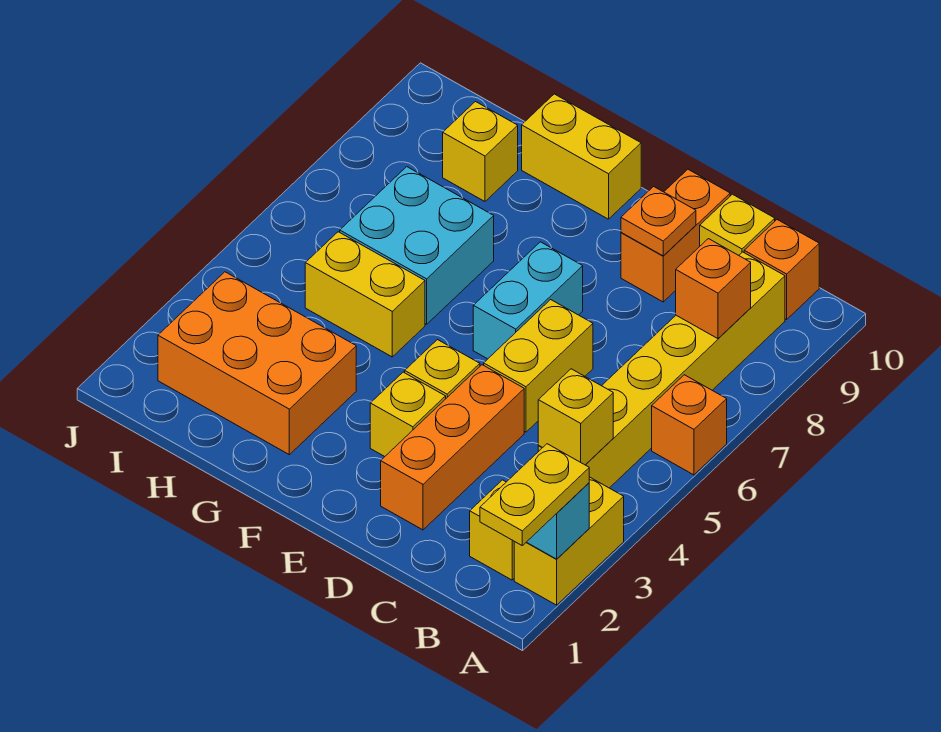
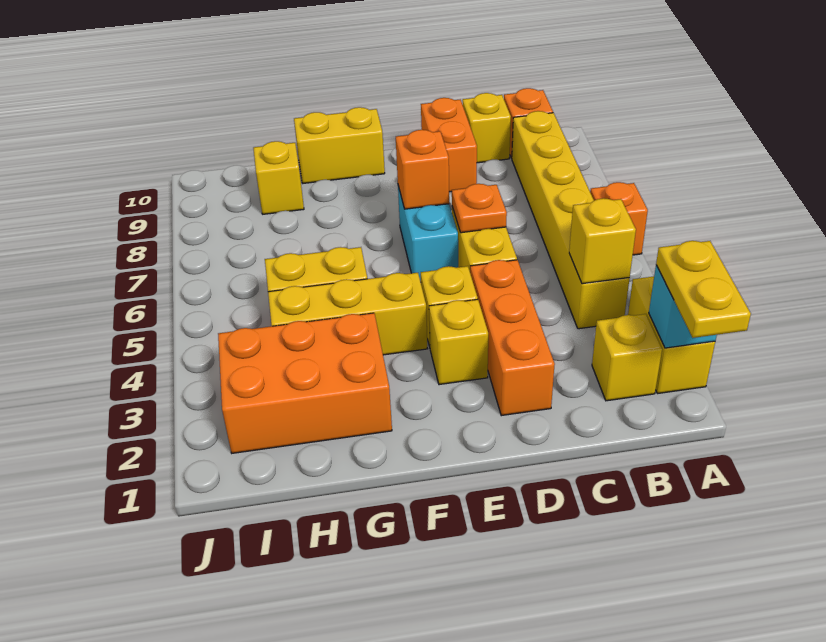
orange brick B8 level 2 -> orange brick E7 level 2
orange plate D9 level 2 -> orange plate D6 level 2
none -> yellow brick F4:H4 level 1
cyan brick G6:H7 level 1 -> none

